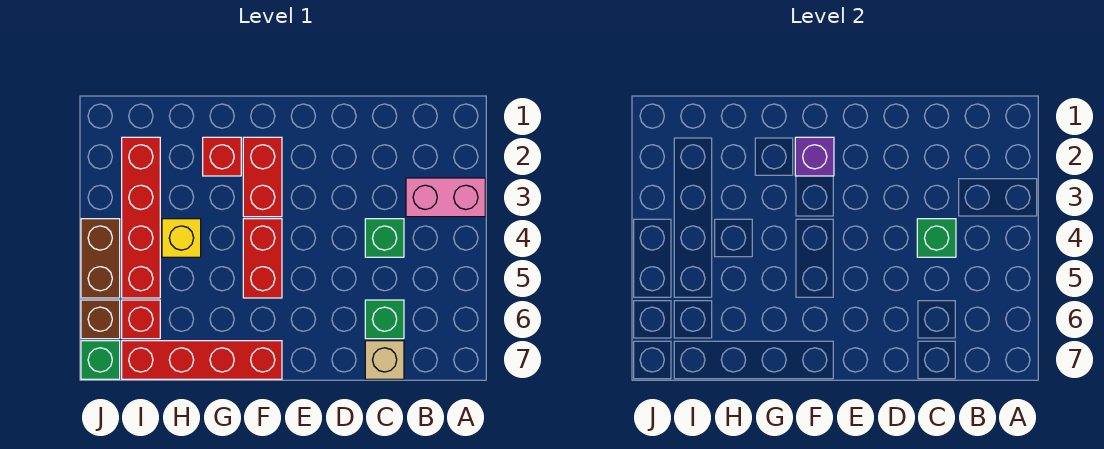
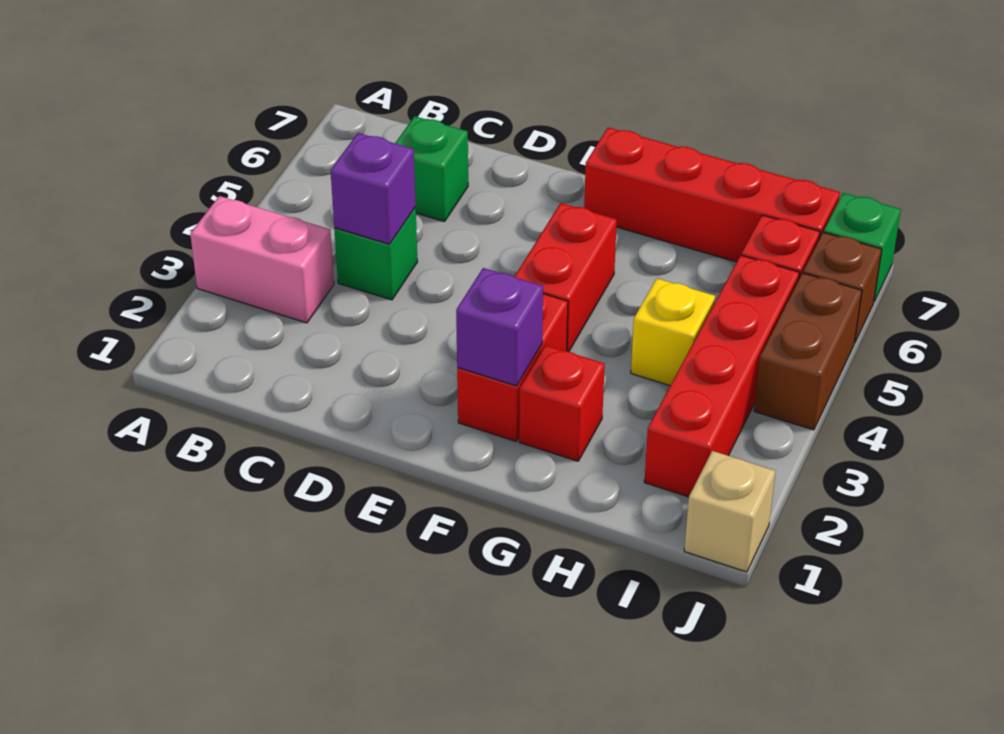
green brick C4 level 2 -> purple brick C4 level 2
tan brick C7 level 1 -> tan brick J1 level 1

